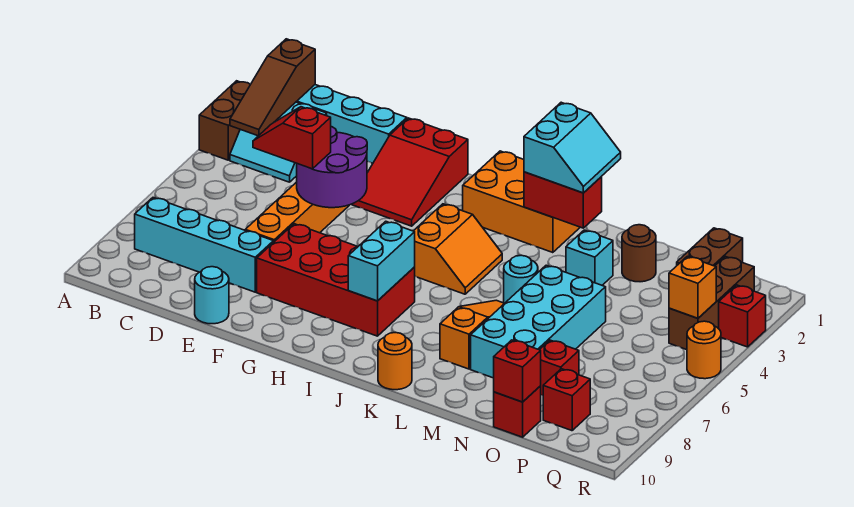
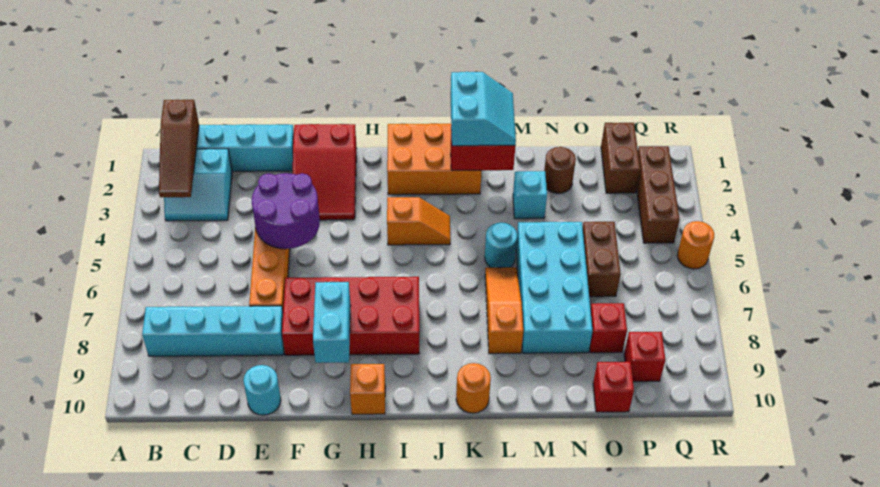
brown brick A2:A3 level 1 -> brown brick O5:O6 level 1
red slope D5:E5 level 3 top E -> none
orange slope I4:J5 level 1 top I -> orange slope I4:J4 level 1 top I
cyan brick I7:I8 level 2 -> cyan brick G8:G9 level 2
red brick O10 level 2 -> none
orange brick Q4 level 2 -> orange brick H10 level 1
red brick R3 level 1 -> none

